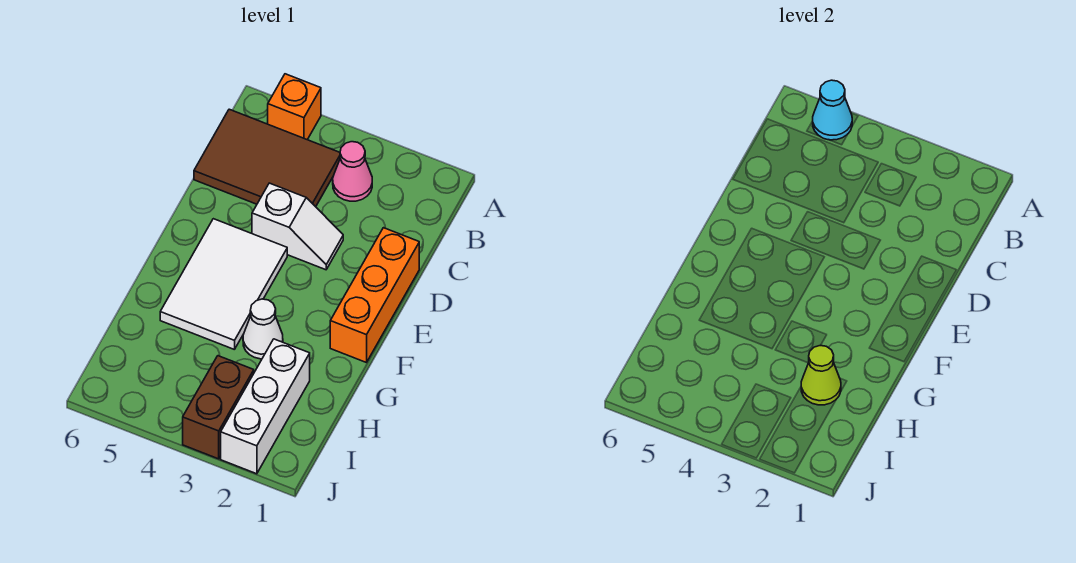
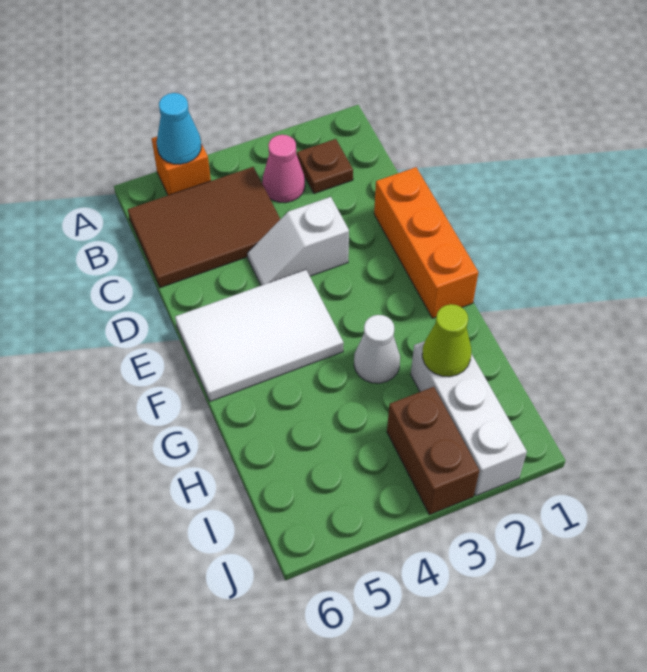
none -> brown plate B2 level 1
white slope D3:D4 level 1 top 4 -> white slope D3:D4 level 1 top 3
white tile E4:G5 level 1 -> white tile E4:F6 level 1

